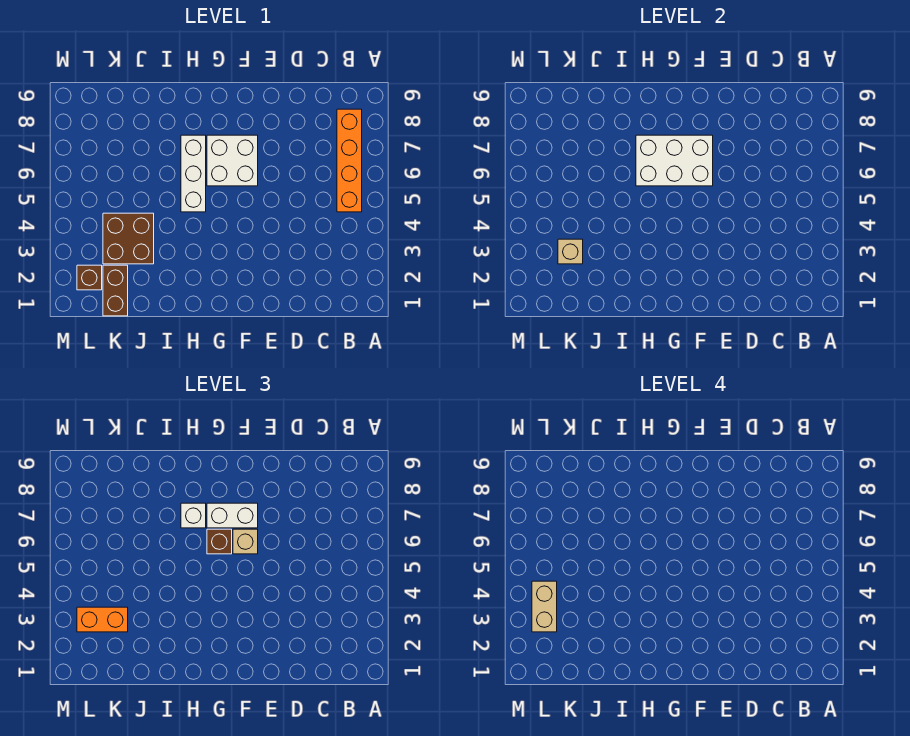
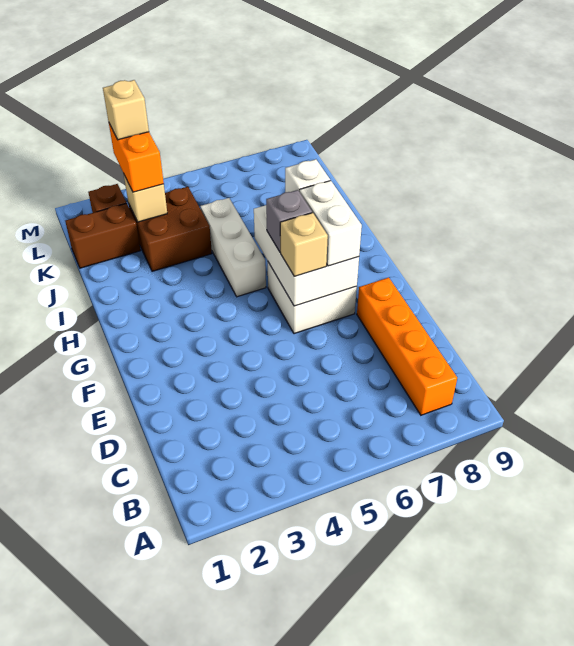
orange brick B5:B8 level 1 -> orange brick B8:E8 level 1
brown brick G6 level 3 -> grey brick G6 level 3
white brick H5:H7 level 1 -> white brick H5:J5 level 1
tan brick L3:L4 level 4 -> tan brick L3 level 4

